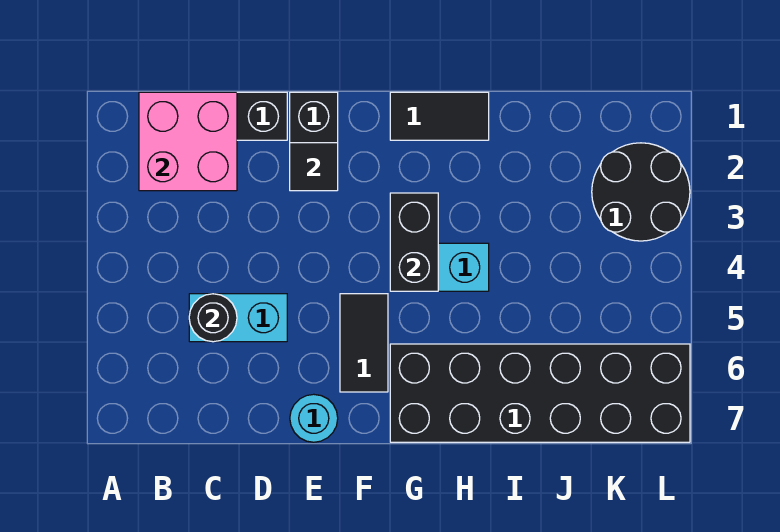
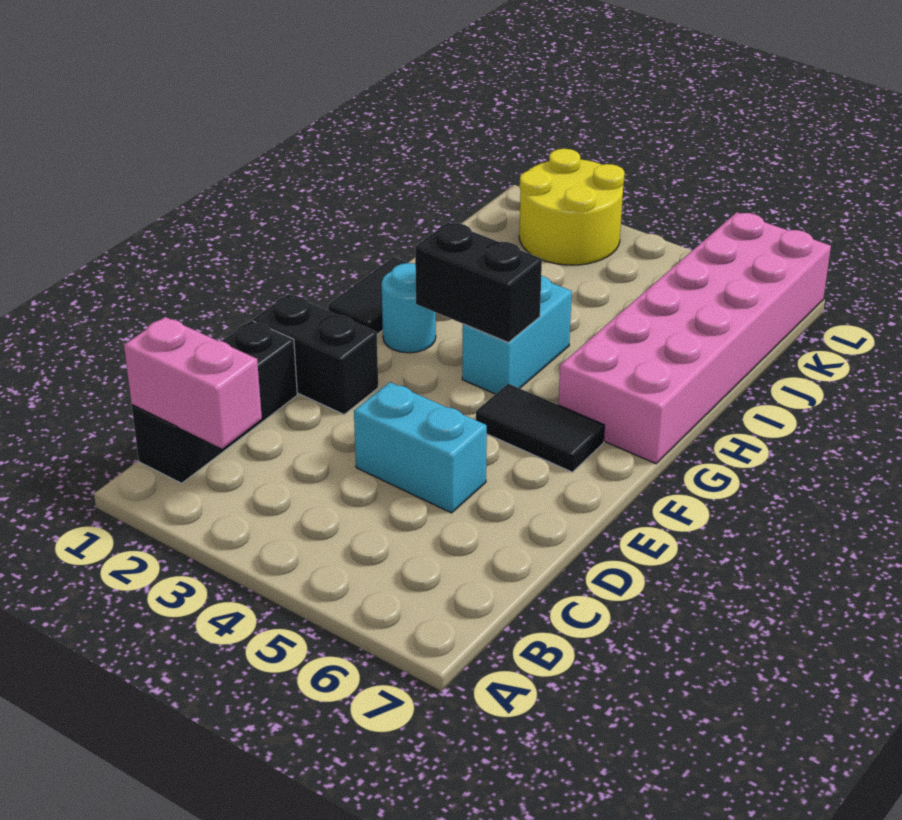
pink brick B1:C2 level 2 -> pink brick B1:B2 level 2
cyan brick C5:D5 level 1 -> cyan brick D4:D5 level 1
black round brick C5 level 2 -> none
black tile E2 level 2 -> none
cyan round brick E7 level 1 -> cyan round brick G2 level 1
black brick G6:L7 level 1 -> pink brick G6:L7 level 1
black round brick K2:L3 level 1 -> yellow round brick K2:L3 level 1

